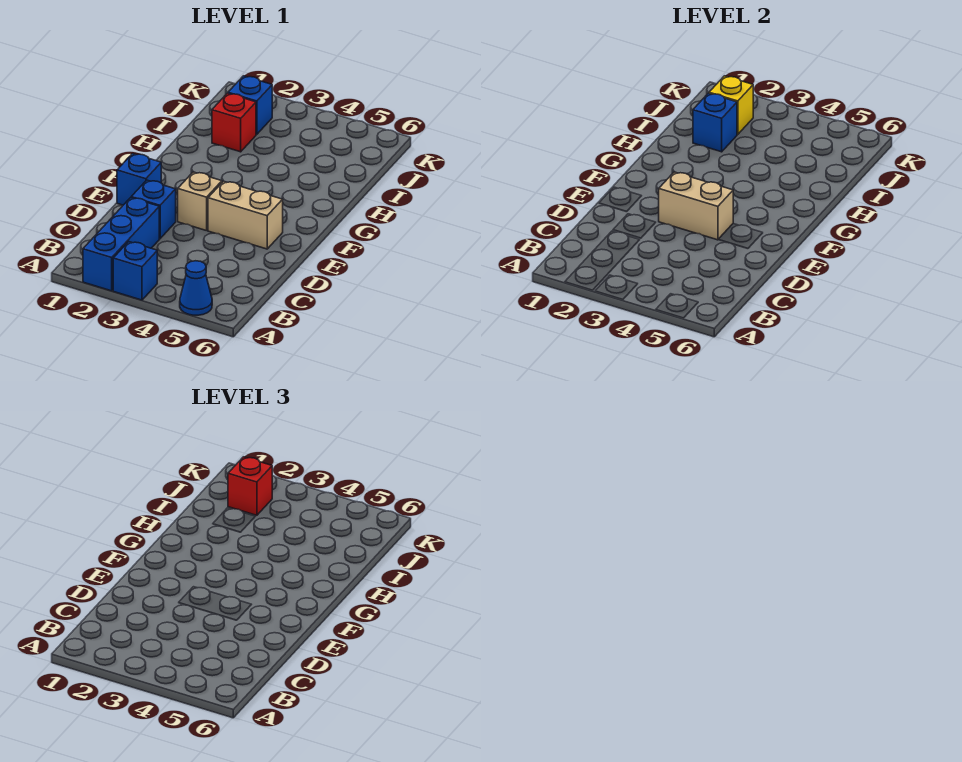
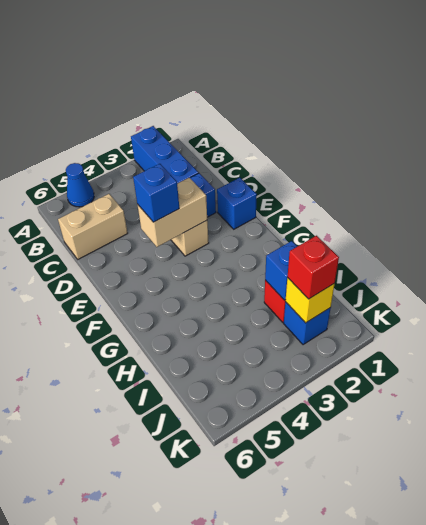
blue brick A3 level 1 -> blue brick E4 level 3
tan brick E4:E5 level 1 -> tan brick C5:C6 level 1

